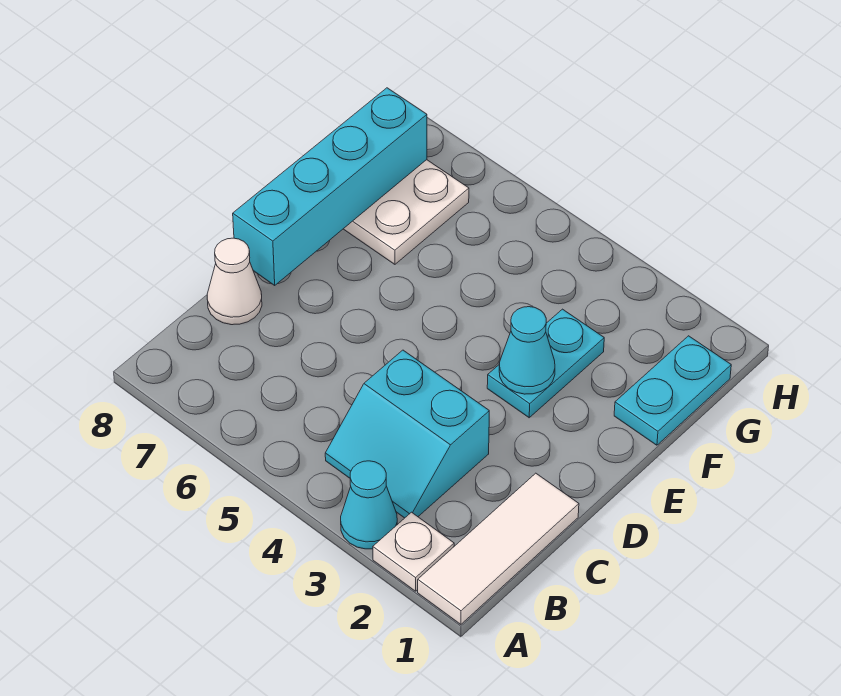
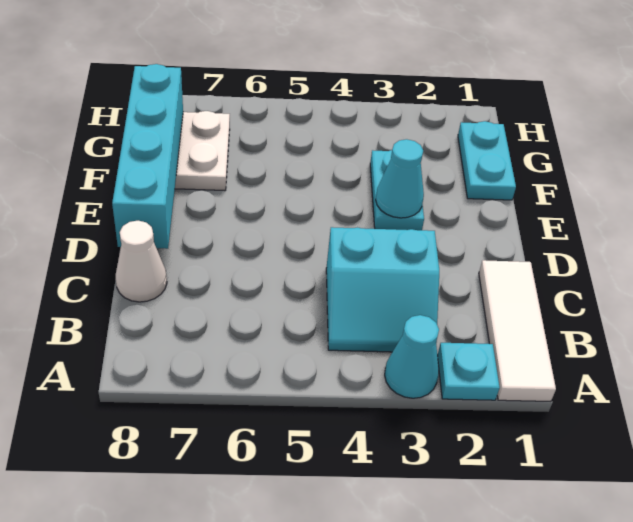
white plate A2 level 1 -> cyan plate A2 level 1

